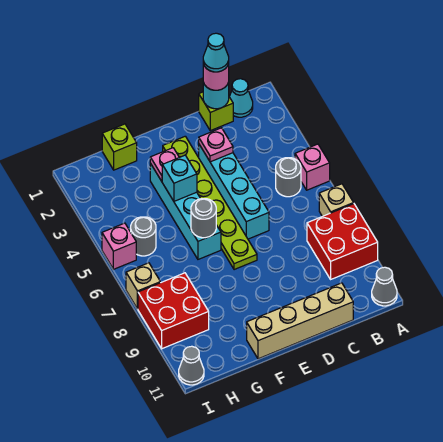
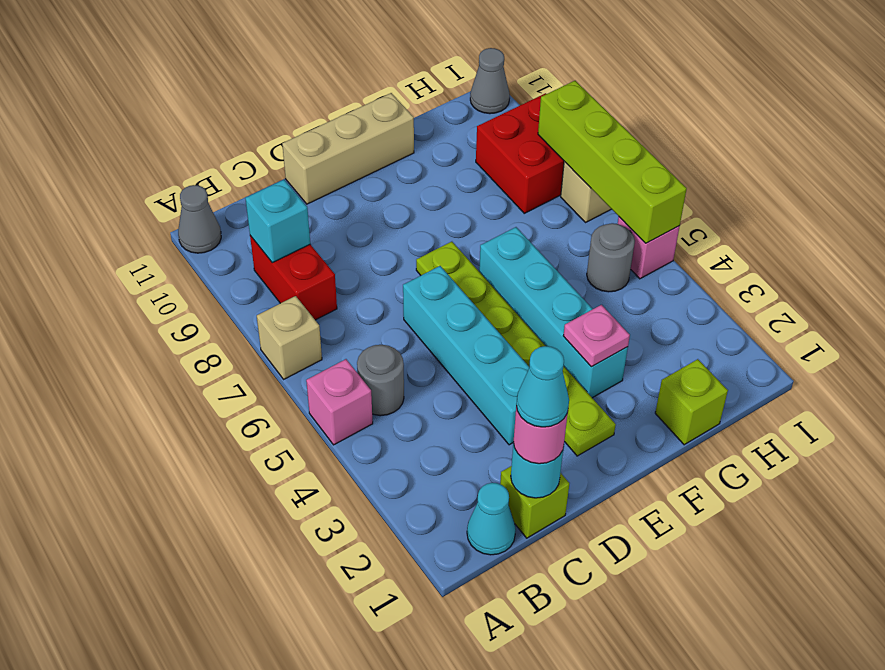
red brick A8:B9 level 1 -> red brick B8:B9 level 1
tan brick C11:F11 level 1 -> tan brick D11:F11 level 1
pink plate D3 level 2 -> none
cyan brick F4 level 2 -> cyan brick B9 level 2
grey round brick F6 level 2 -> none
none -> lime brick I5:I8 level 2

